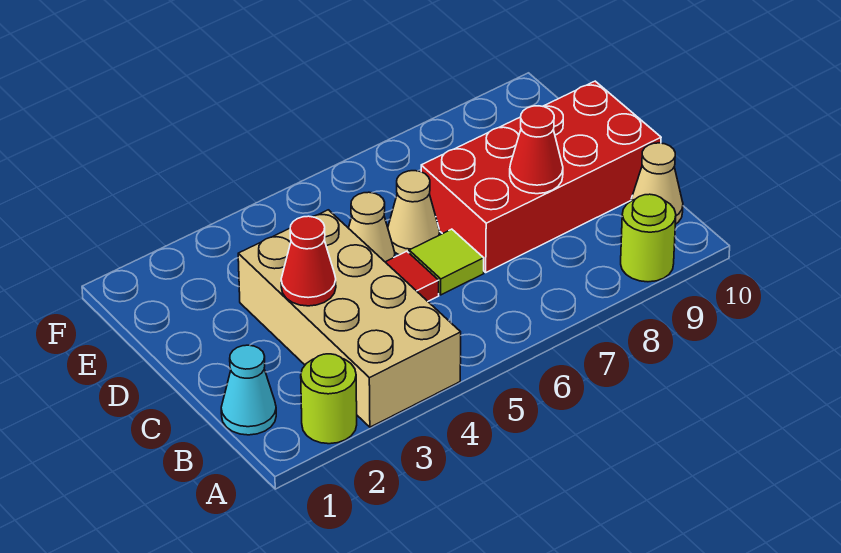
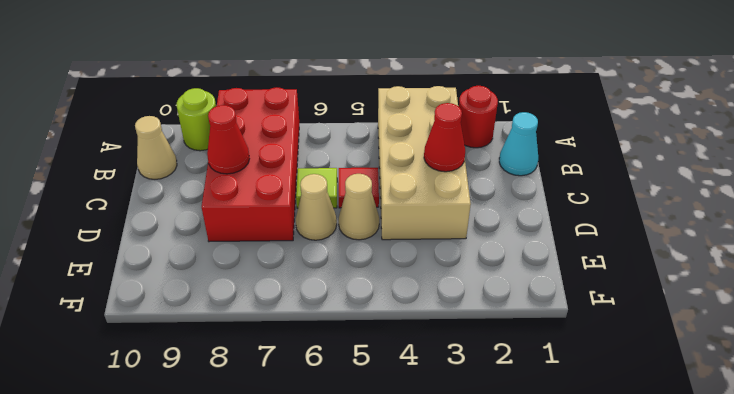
lime round brick A2 level 1 -> red round brick A2 level 1
red brick C7:D10 level 1 -> red brick A7:D8 level 1

